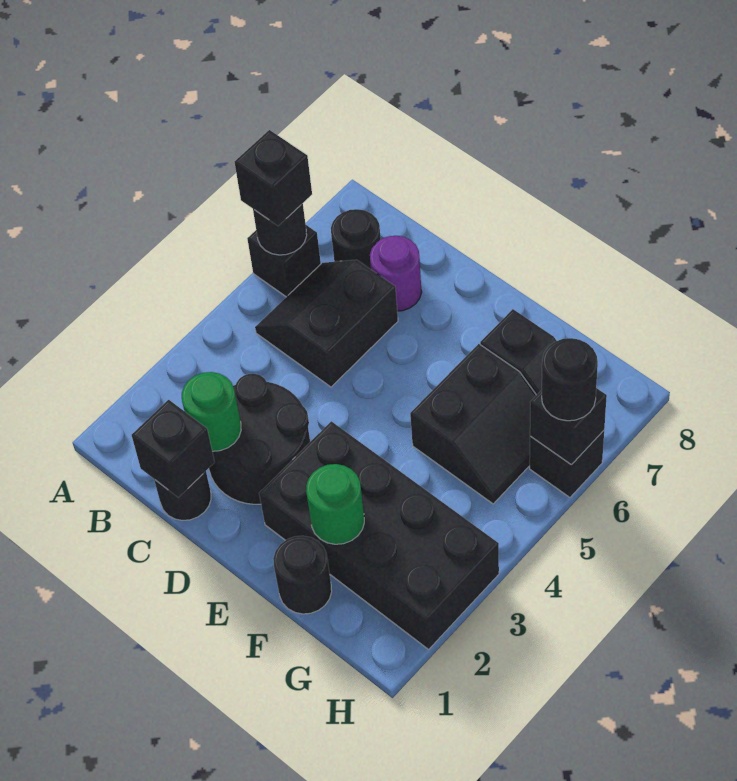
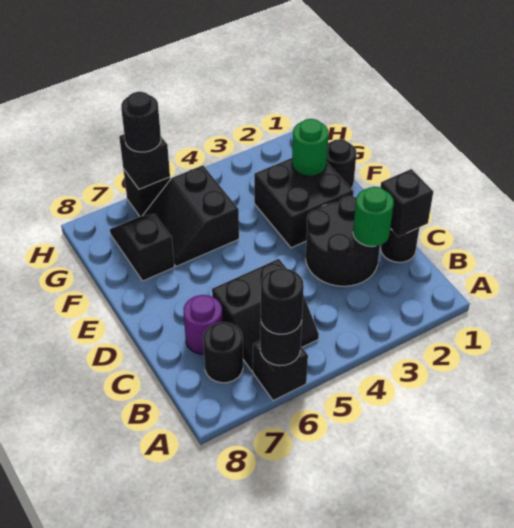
black brick A6 level 3 -> black round brick A6 level 3
black brick E2:H3 level 1 -> black brick E2:F3 level 1
black slope F5:G6 level 1 top F -> black slope F5:G6 level 1 top 5

